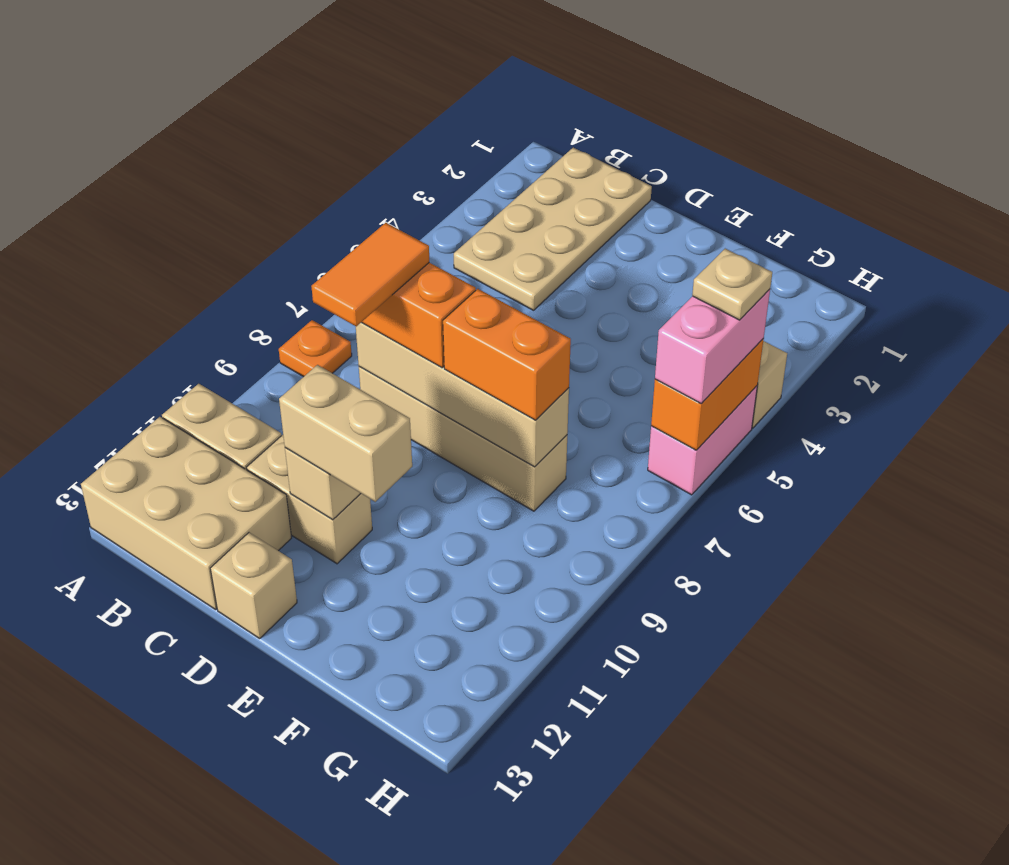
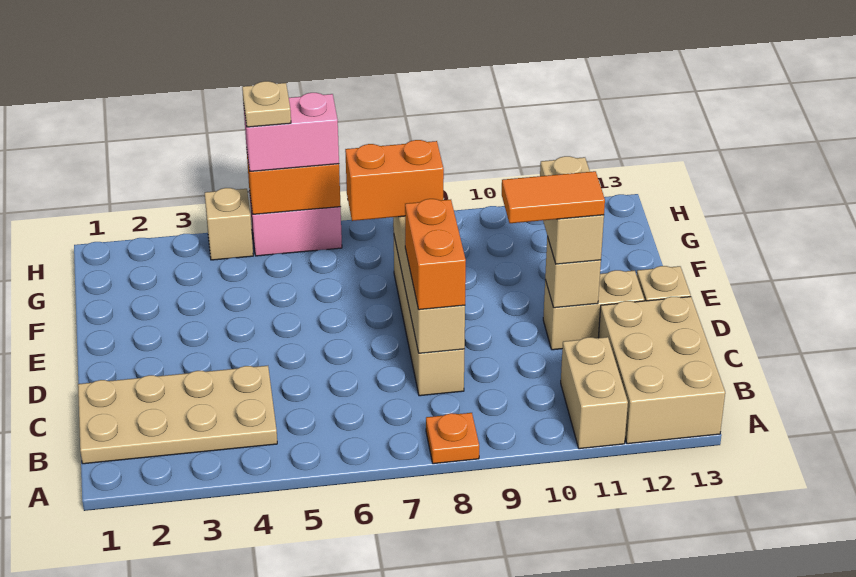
orange tile C8:C9 level 4 -> orange tile D10:D11 level 4
tan brick C11:D11 level 1 -> tan brick D11:D12 level 1
orange brick E8:F8 level 3 -> orange brick F7:F8 level 3

